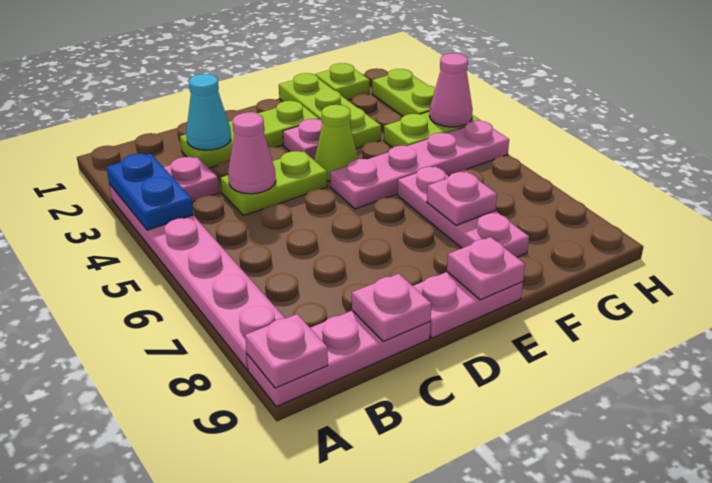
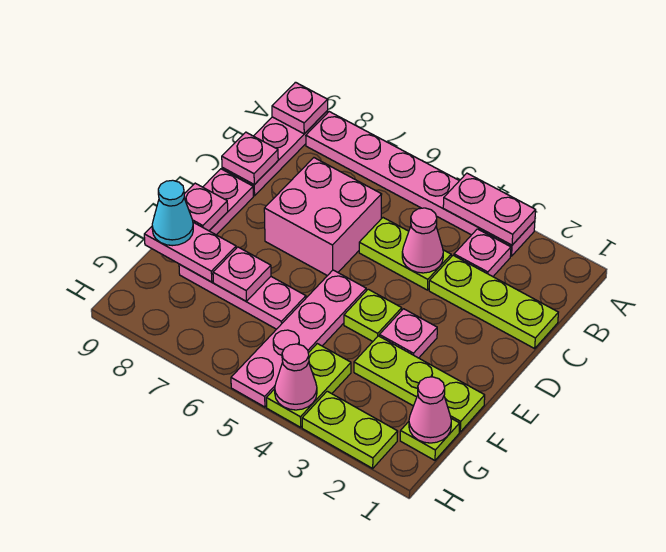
blue plate A3:A4 level 2 -> pink plate A3:A4 level 2
lime plate C2:E2 level 1 -> lime plate C1:C3 level 1
cyan cone C2 level 2 -> cyan cone F9 level 3
lime plate C4:D4 level 1 -> lime plate C4:C5 level 1
none -> pink brick C6:D7 level 1
lime cone E4 level 1 -> lime plate E4 level 1
none -> pink plate F8:F9 level 2
none -> pink cone G1 level 2

